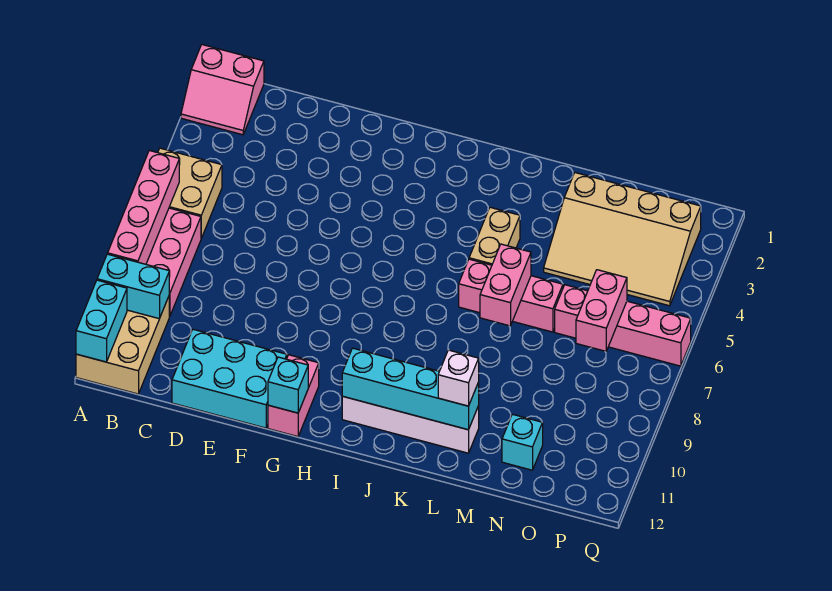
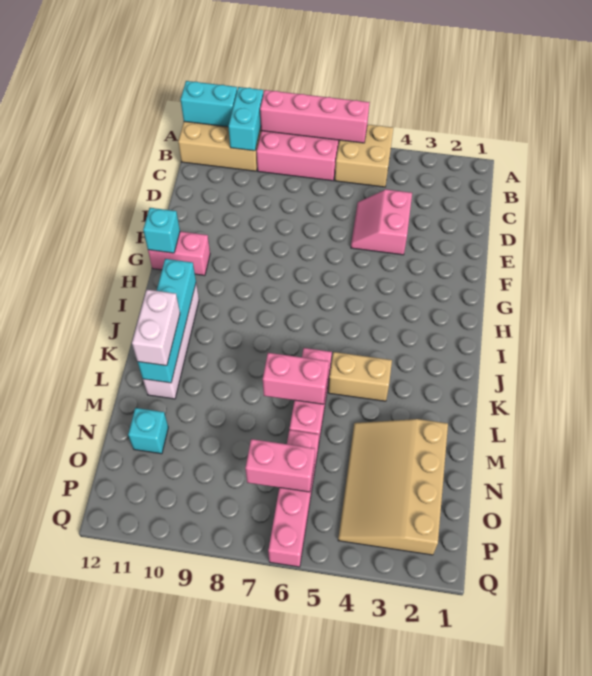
pink slope A1:B2 level 1 top 1 -> pink slope D4:E5 level 1 top 4
cyan brick D11:F12 level 1 -> none
white brick L11 level 3 -> white brick K11:L11 level 3

